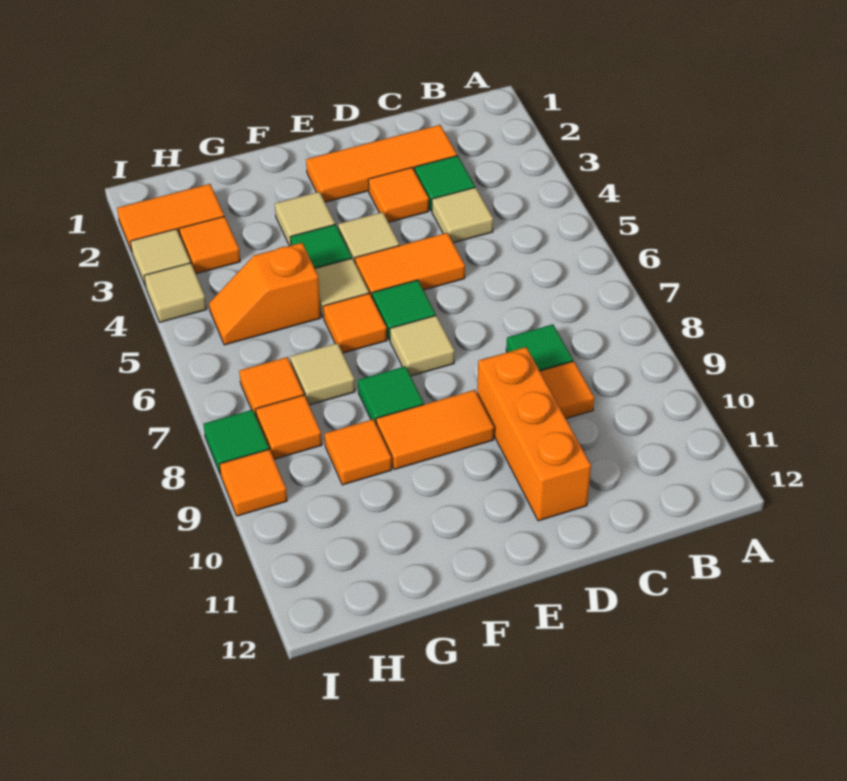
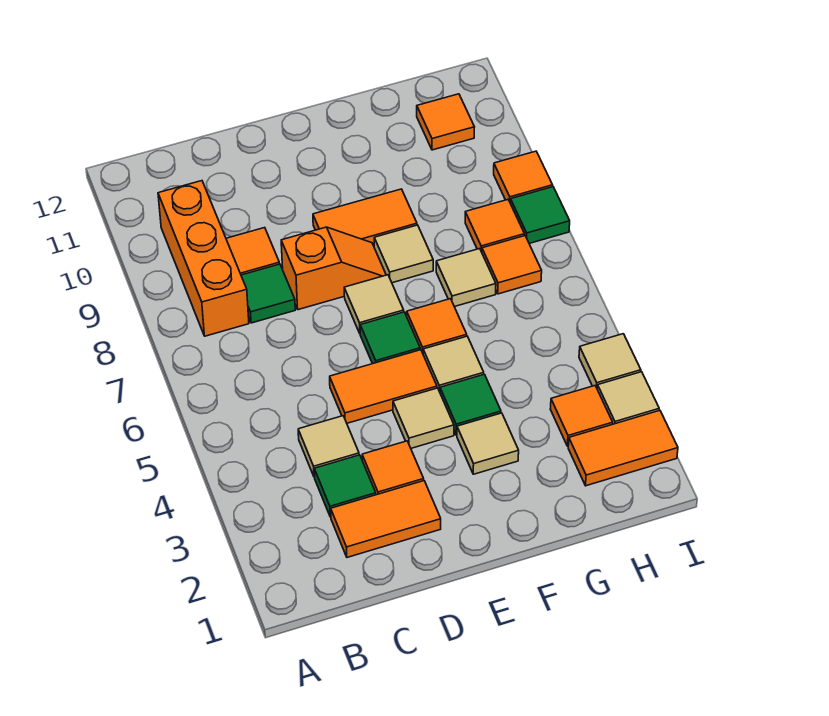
orange tile C2:E2 level 1 -> orange tile C2:D2 level 1
orange brick D9:D11 level 1 -> orange brick B8:B10 level 1
green tile F8 level 1 -> tan tile F8 level 1
orange slope G5:H5 level 1 top G -> orange slope D8:E8 level 1 top D
orange tile G9 level 1 -> orange tile H11 level 1

